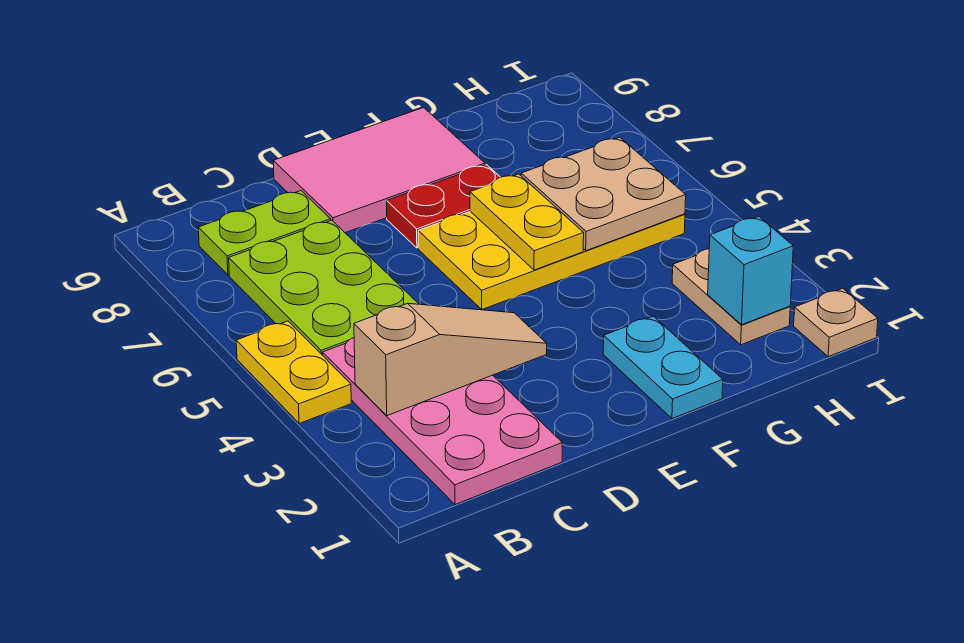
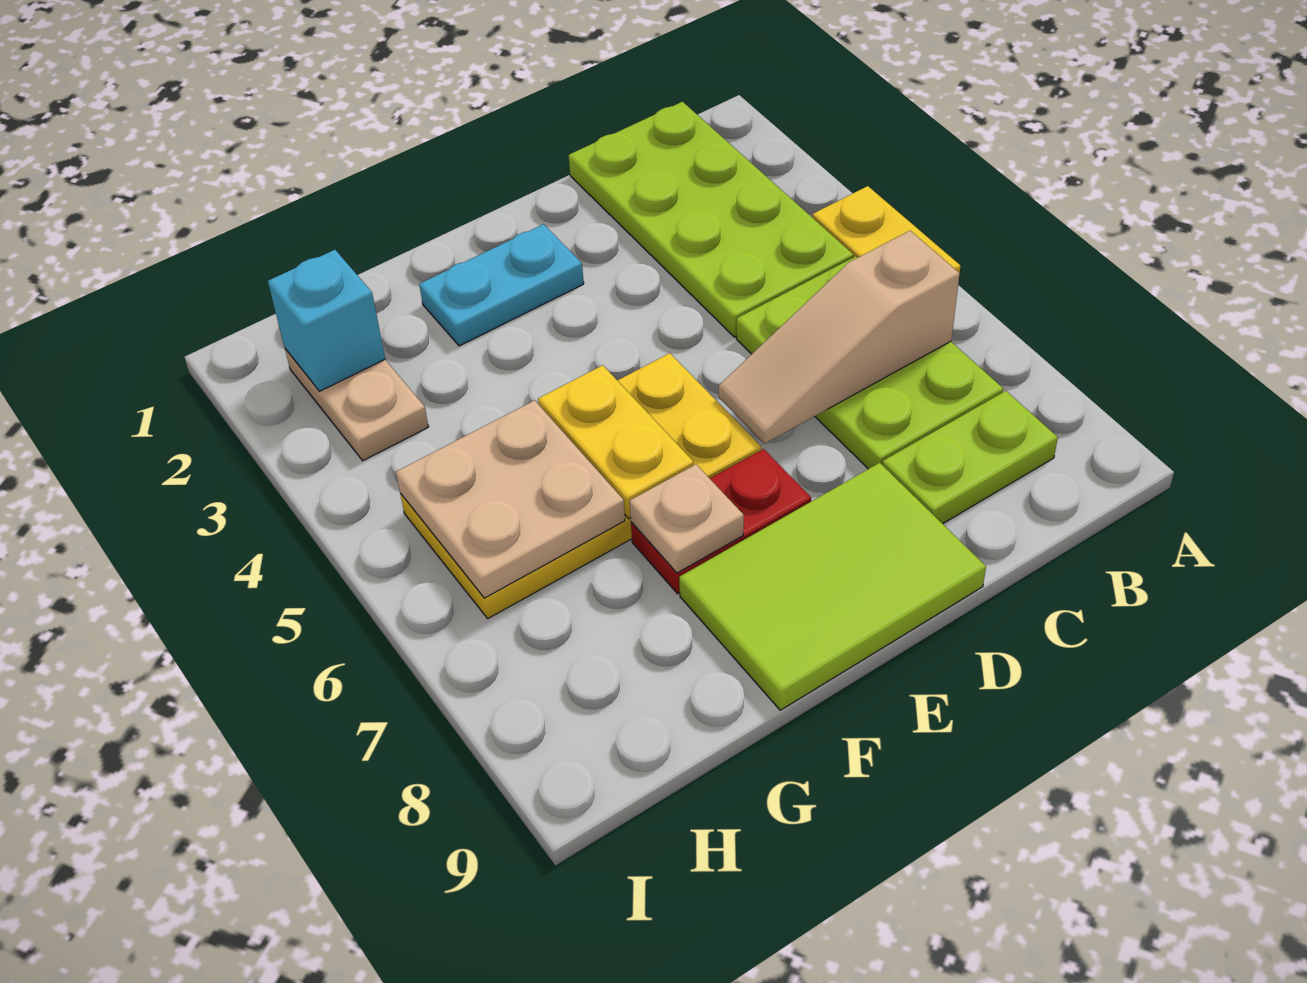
pink plate B1:C4 level 1 -> lime plate B1:C4 level 1
tan slope B3:D3 level 2 top B -> tan slope B6:D6 level 2 top B
pink tile D8:F9 level 1 -> lime tile D8:F9 level 1
cyan plate F1:F2 level 1 -> cyan plate E2:F2 level 1
tan plate I1 level 1 -> tan plate F7 level 2

